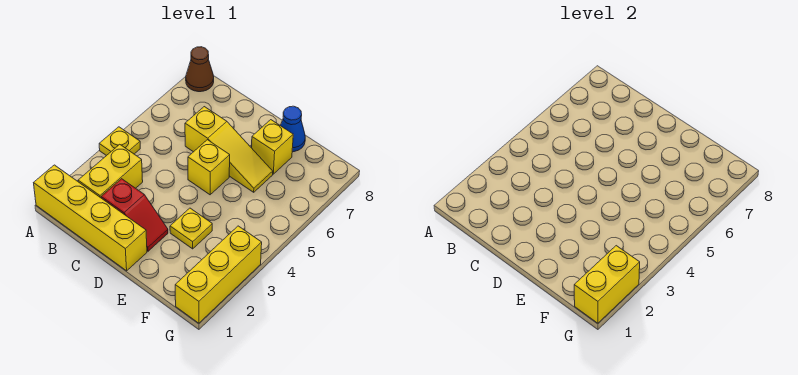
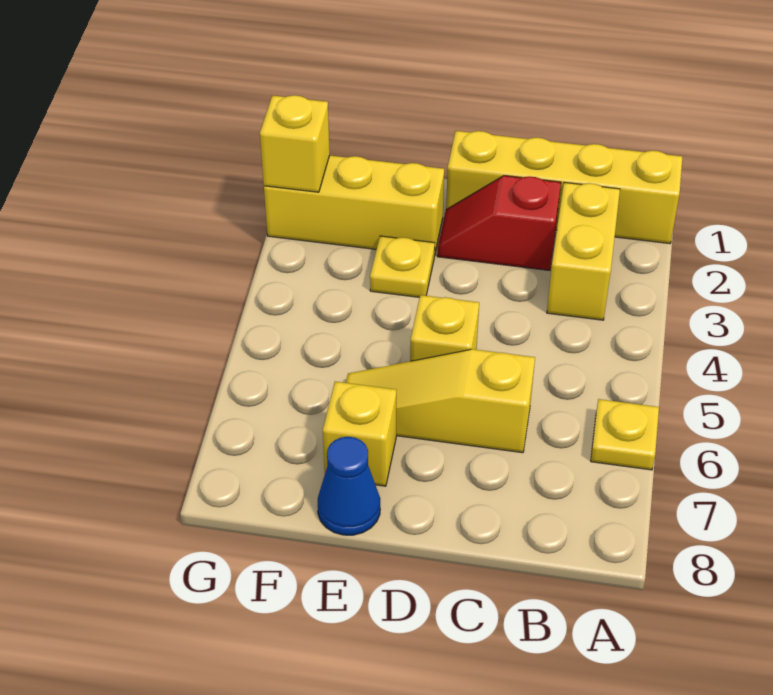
yellow plate A4 level 1 -> yellow plate A6 level 1
brown cone A8 level 1 -> none
yellow brick G1:G3 level 1 -> yellow brick E2:G2 level 1
yellow brick G1:G2 level 2 -> yellow brick G2 level 2

